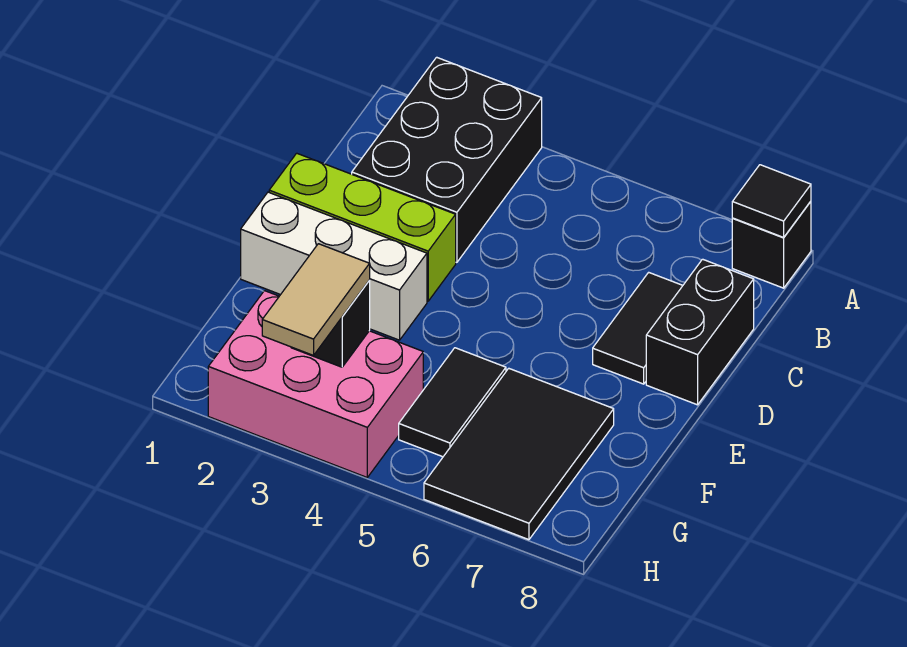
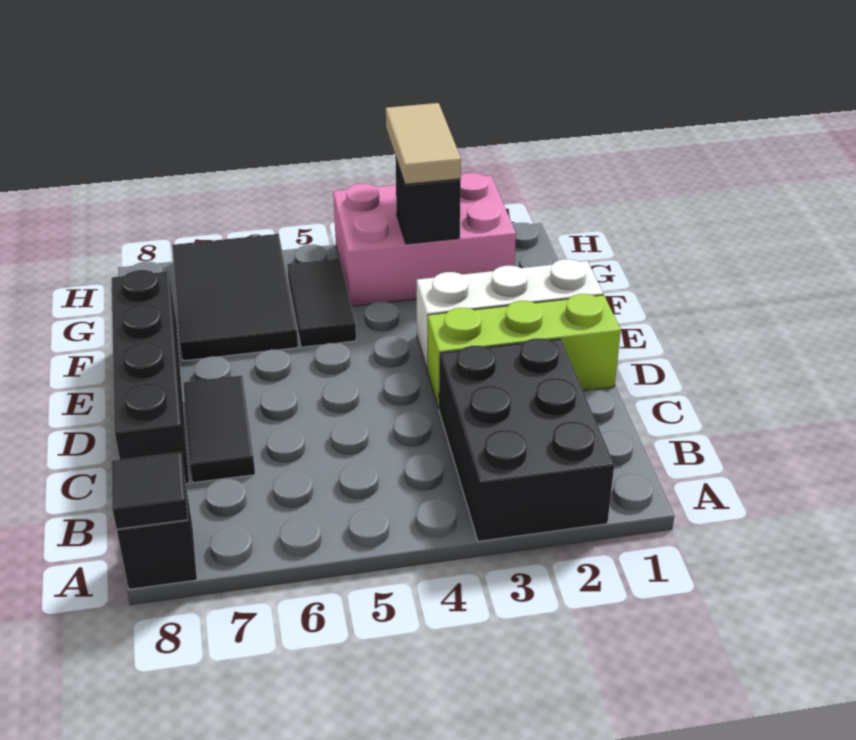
black brick C8:D8 level 1 -> black brick C8:F8 level 1

